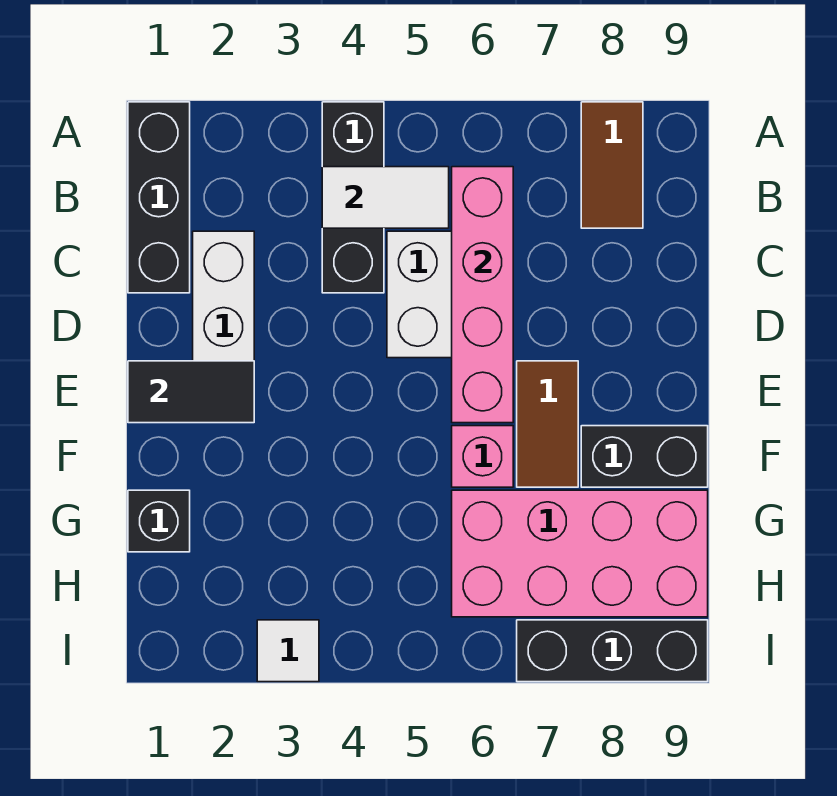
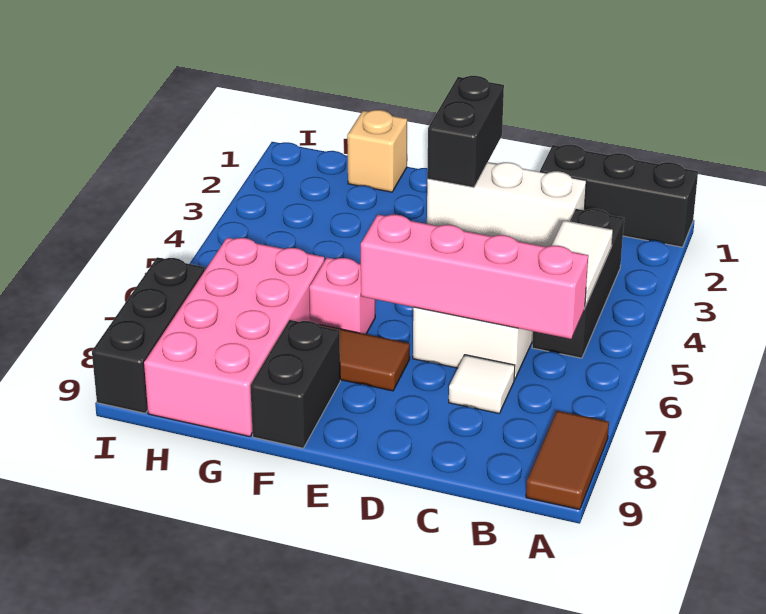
black brick A4:C4 level 1 -> black brick B3:B5 level 1
brown tile A8:B8 level 1 -> brown tile A8:A9 level 1
black tile E1:E2 level 2 -> black brick E1:E2 level 2
black brick G1 level 1 -> tan brick G1 level 1
white tile I3 level 1 -> white tile C7 level 1

